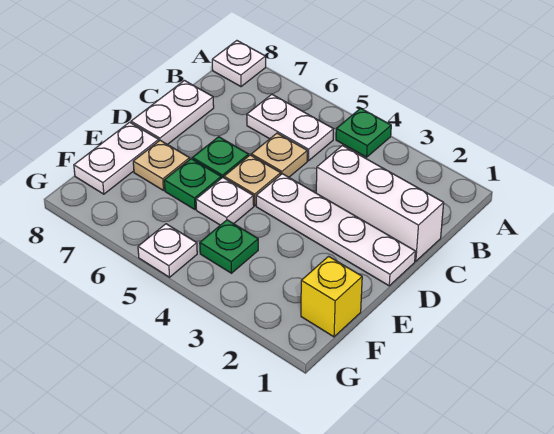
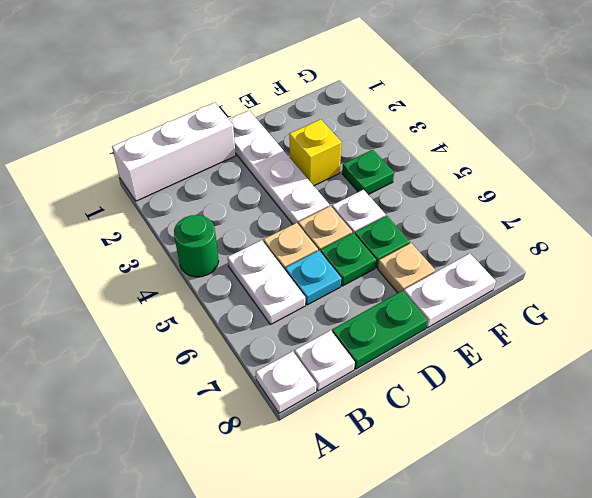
green plate A4 level 1 -> green round brick A4 level 1
white brick C1:C3 level 1 -> white brick A1:C1 level 1
none -> cyan plate C6 level 1
white plate C8:D8 level 1 -> green plate C8:D8 level 1
yellow brick F1 level 1 -> yellow brick E3 level 1
white plate G5 level 1 -> white plate B8 level 1

